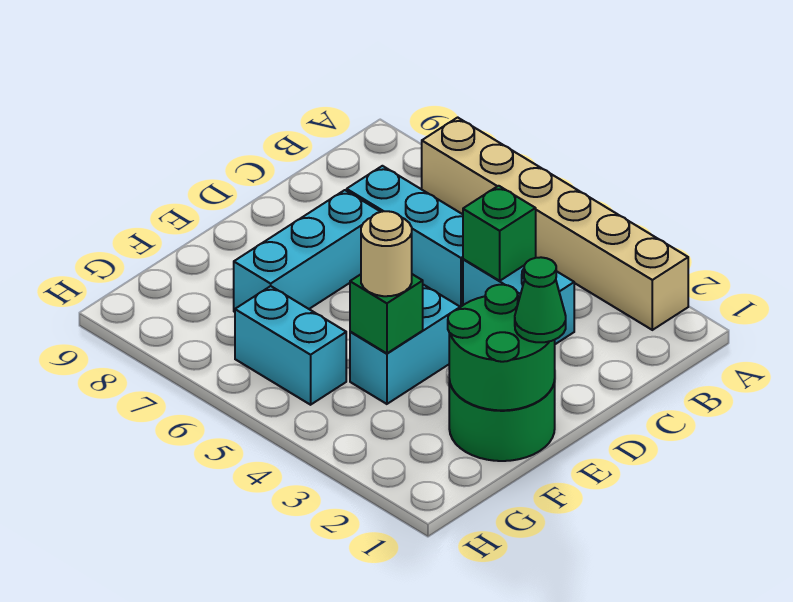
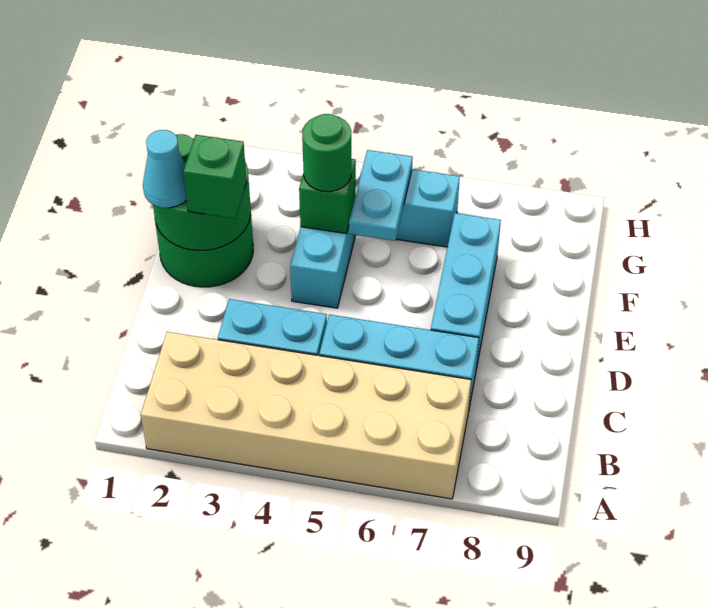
tan brick A2:A7 level 1 -> tan brick A2:B7 level 1
green brick C4 level 2 -> green brick E2 level 3
green cone E1 level 3 -> cyan cone E1 level 3
tan round brick F4 level 3 -> green round brick F4 level 3
none -> cyan plate F5:G5 level 2

